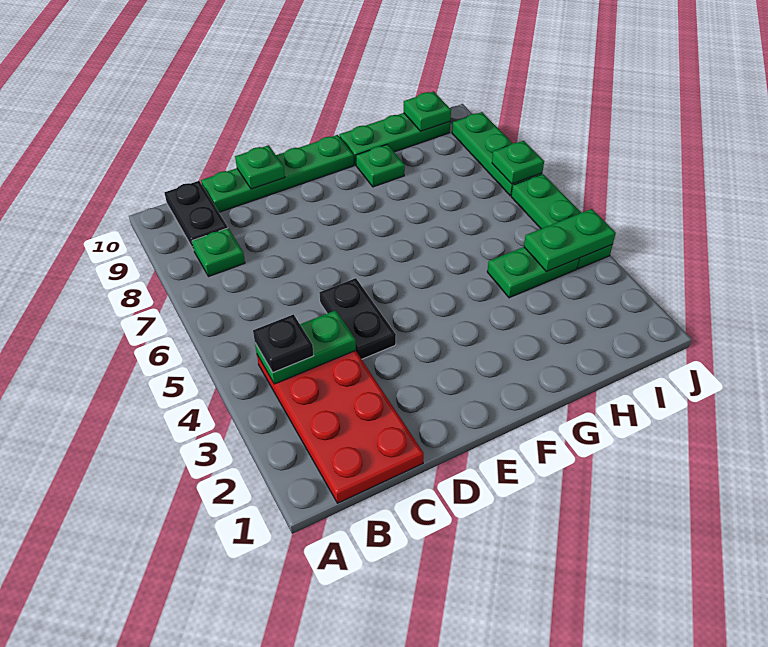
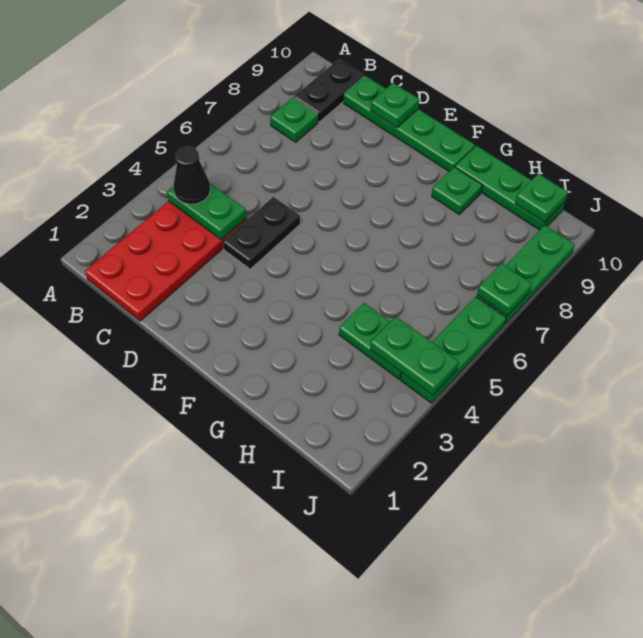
black plate B4 level 3 -> black cone B4 level 3

